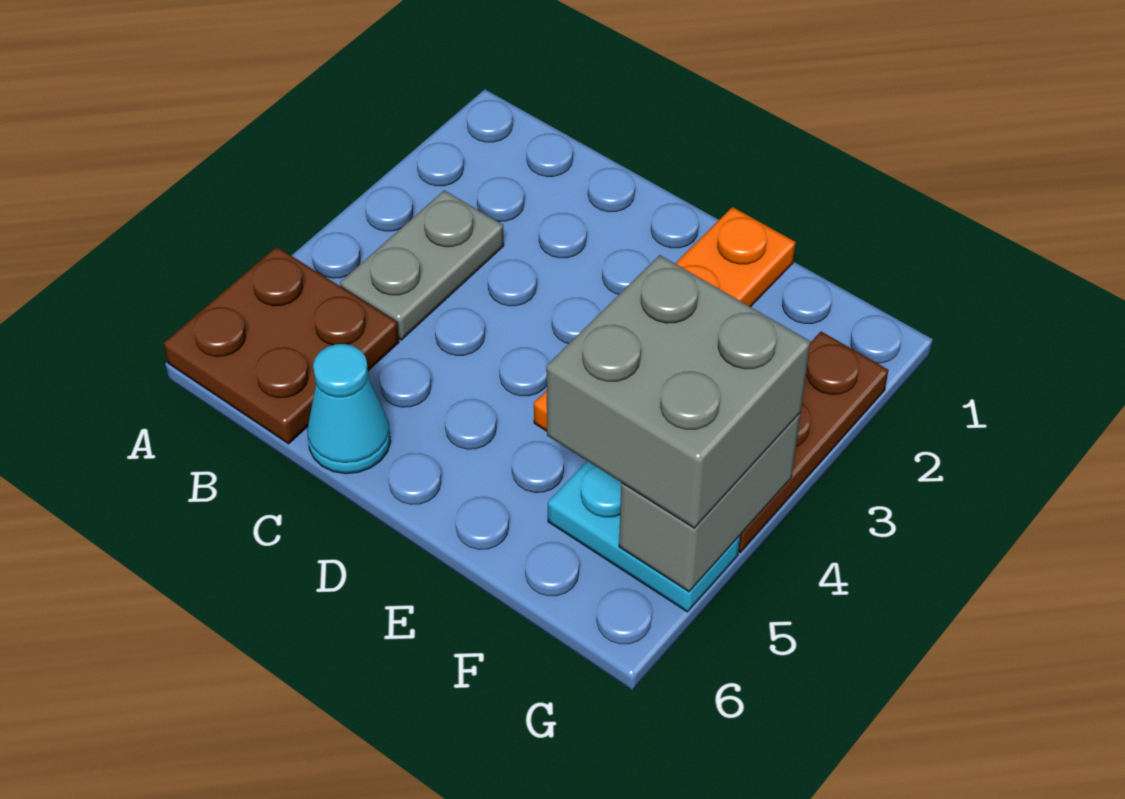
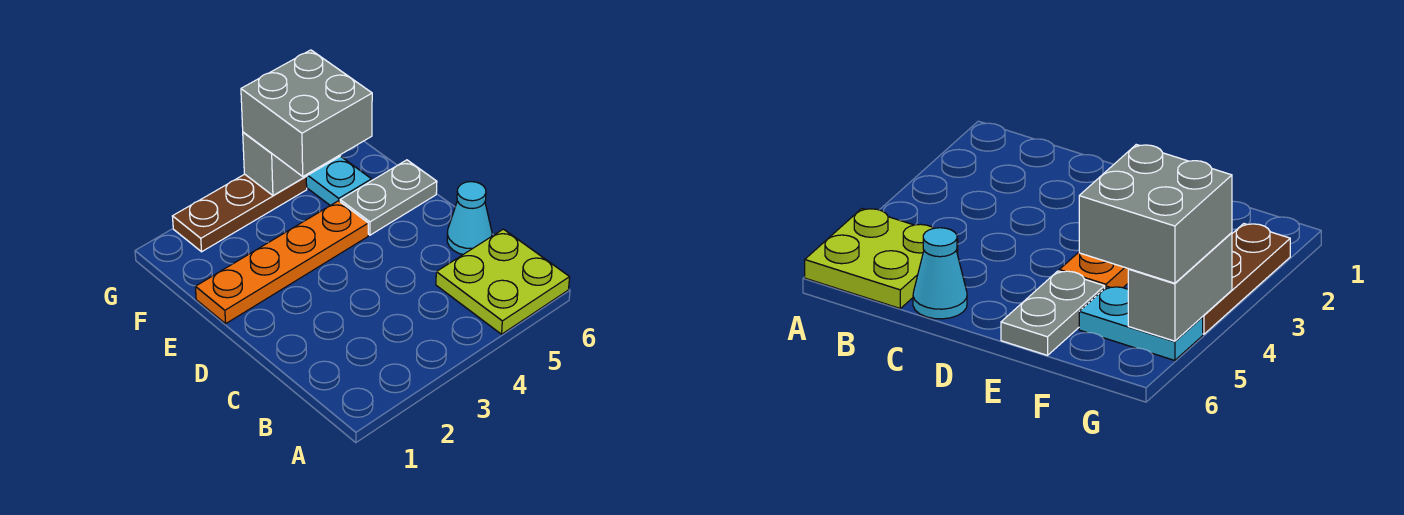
brown plate A5:B6 level 1 -> lime plate A5:B6 level 1
grey plate B3:B4 level 1 -> grey plate E5:E6 level 1

